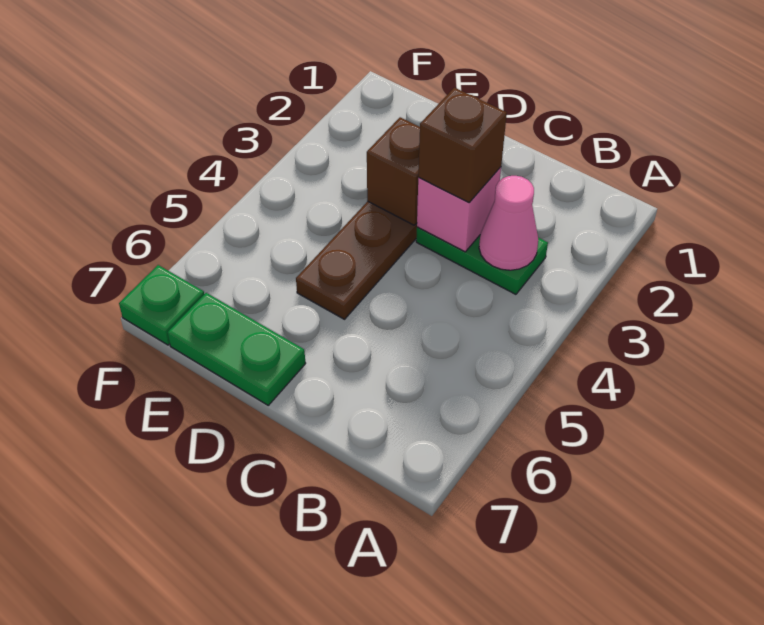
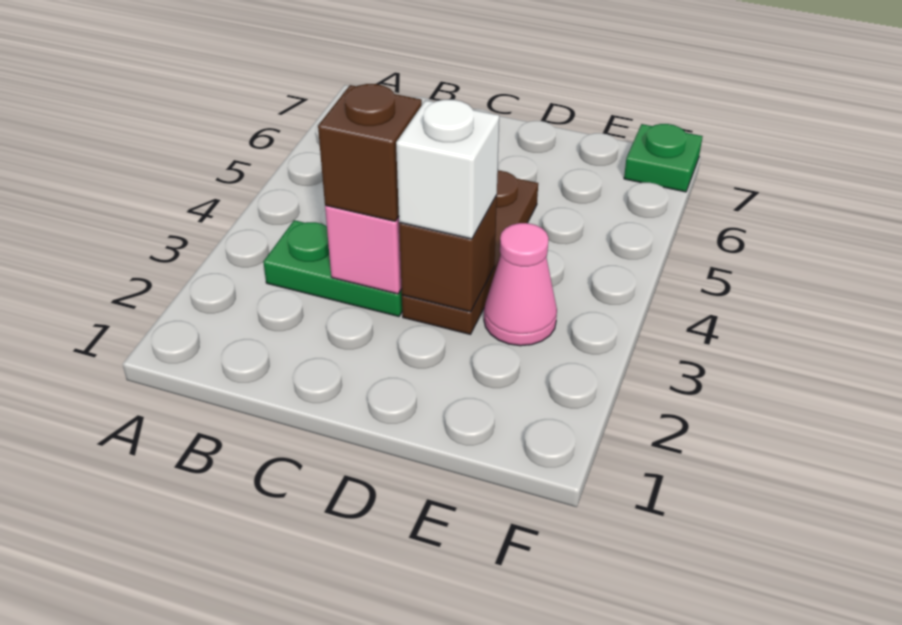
pink cone B3 level 2 -> pink cone E3 level 1
none -> white brick D3 level 3
green plate D7:E7 level 1 -> none

